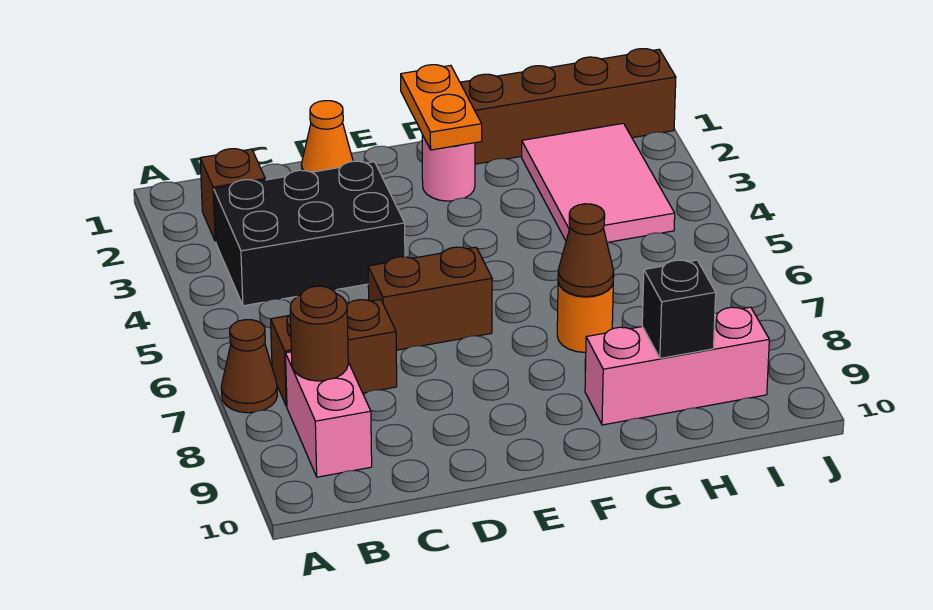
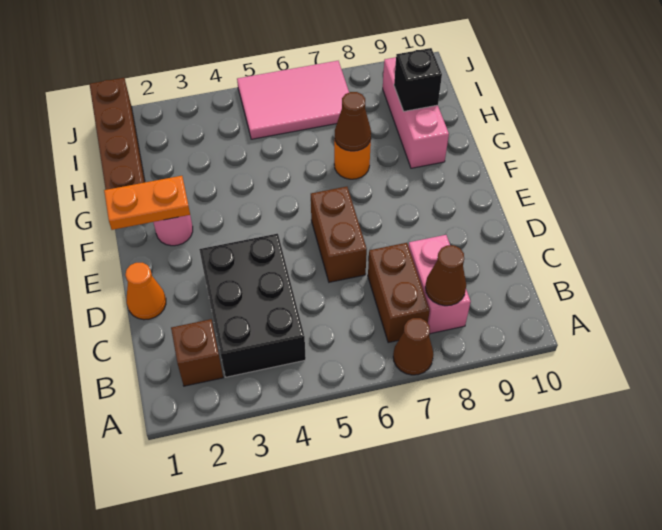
pink brick B8:B9 level 1 -> pink brick B8:C8 level 1
brown round brick B8 level 2 -> brown cone B8 level 2
pink tile H2:I4 level 1 -> pink tile I5:J7 level 1

